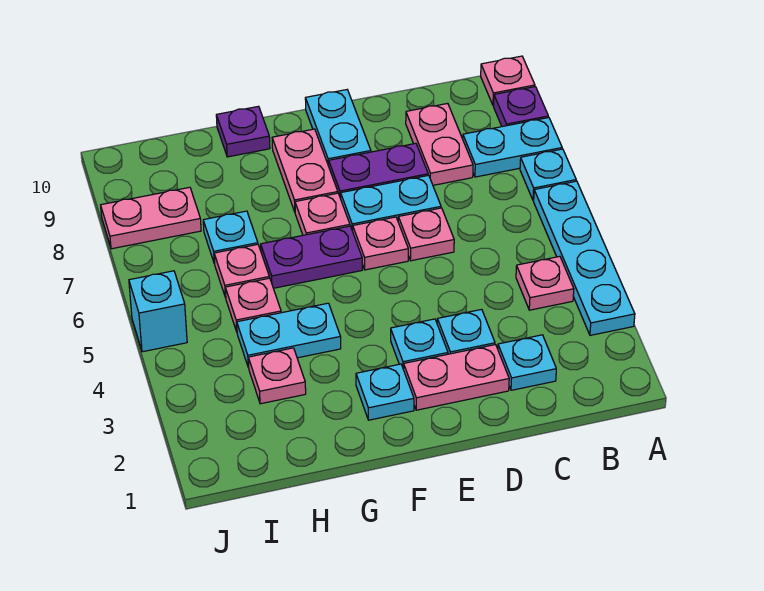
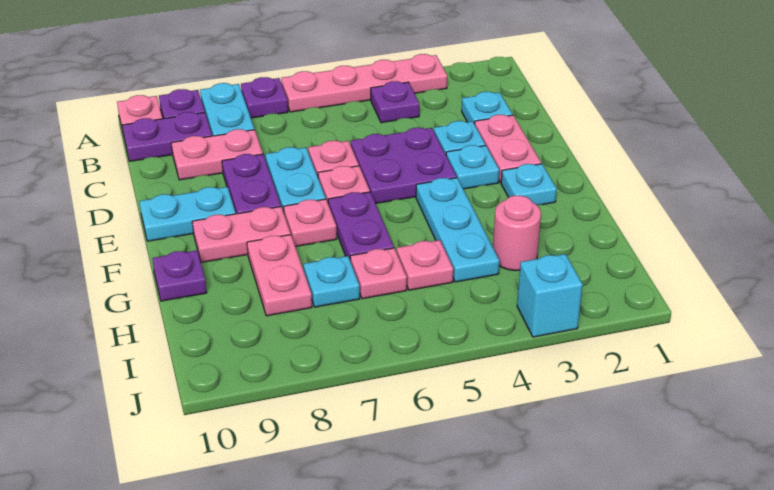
cyan plate A3:A6 level 1 -> pink plate A3:A6 level 1
cyan plate A7 level 1 -> purple plate A7 level 1
pink plate B4 level 1 -> purple plate B4 level 1
none -> purple plate B9:B10 level 1
none -> purple plate D4:E5 level 1
cyan plate G4:H4 level 1 -> cyan plate F4:H4 level 1
pink plate H3 level 1 -> pink round brick H3 level 1
pink plate I8:J8 level 1 -> pink plate G8:H8 level 1
cyan brick J5 level 1 -> cyan brick J3 level 1

